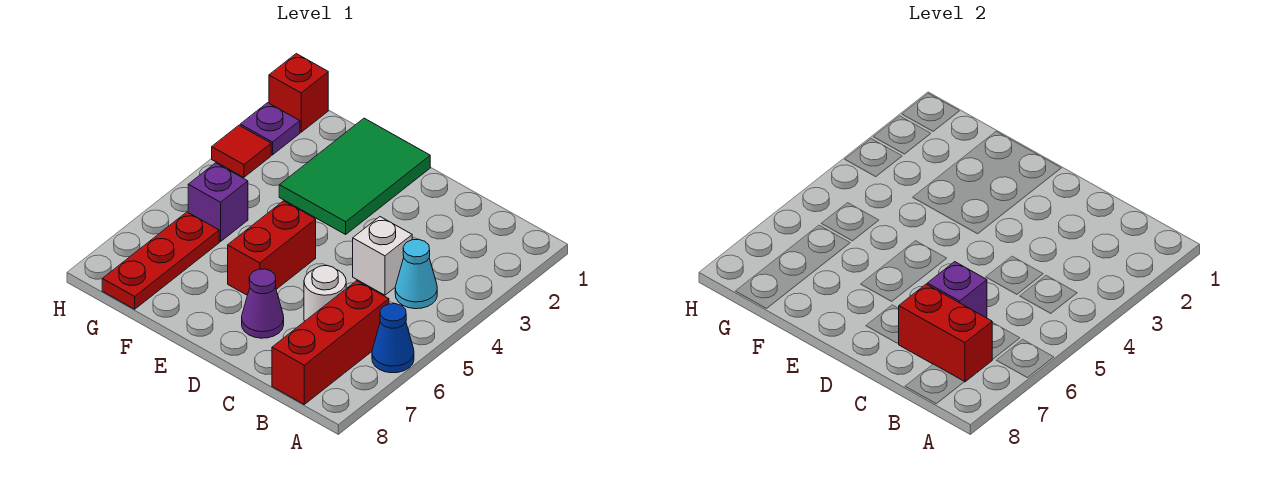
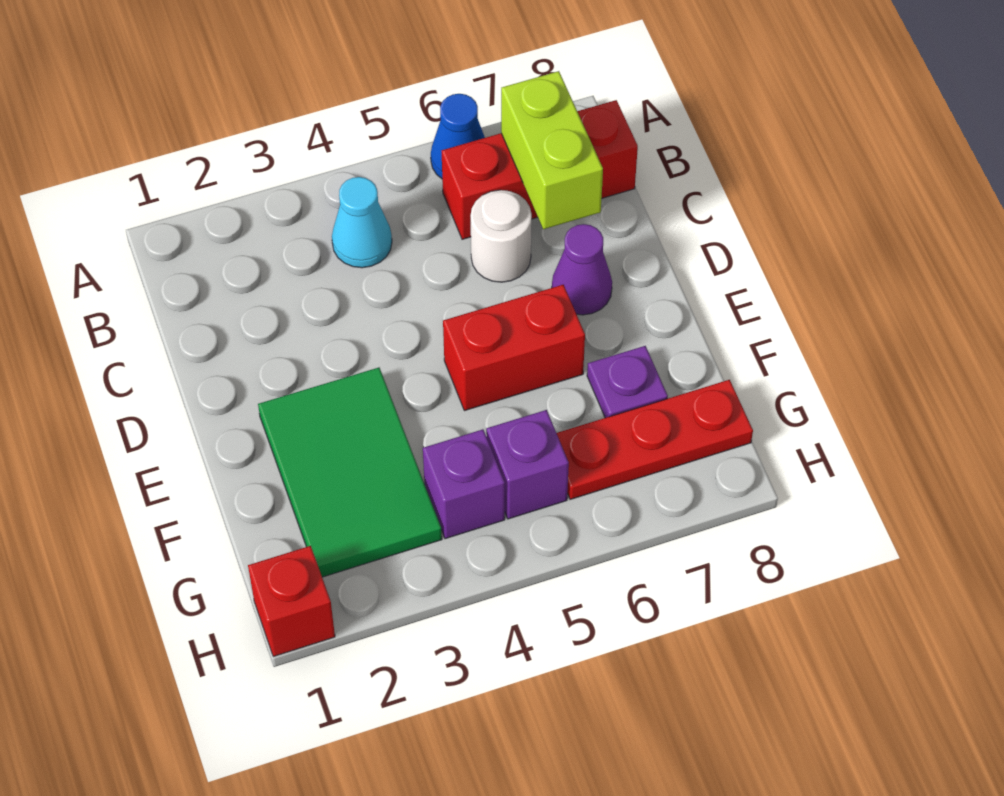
red brick B7:C7 level 2 -> lime brick B7:C7 level 2
white brick C4 level 1 -> none
purple brick C6 level 2 -> purple brick G4 level 1
green tile E1:F3 level 1 -> green tile E2:G3 level 1
purple plate H2 level 1 -> purple plate F7 level 1
red tile H3 level 1 -> none

